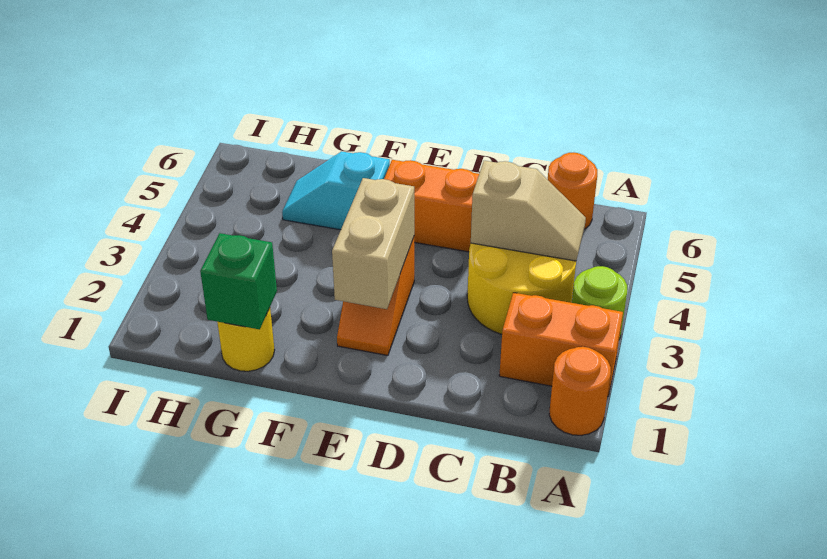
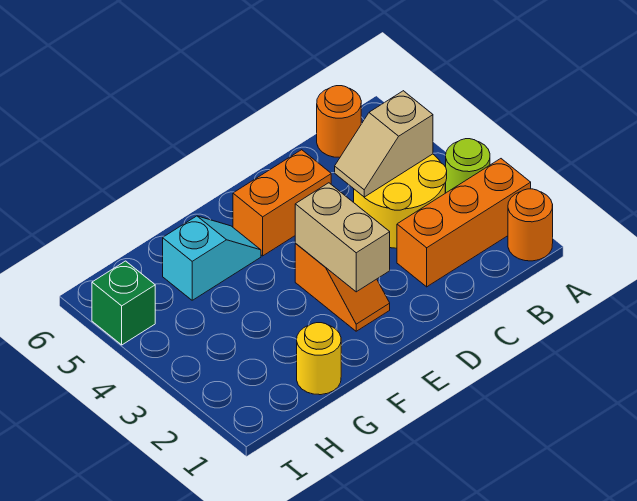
orange brick A2:B2 level 1 -> orange brick A2:C2 level 1
tan slope B4:C4 level 2 top C -> tan slope B4:C4 level 2 top B
cyan slope F5:G5 level 1 top F -> cyan slope F5:G5 level 1 top G
green brick G1 level 2 -> green brick I5 level 1

